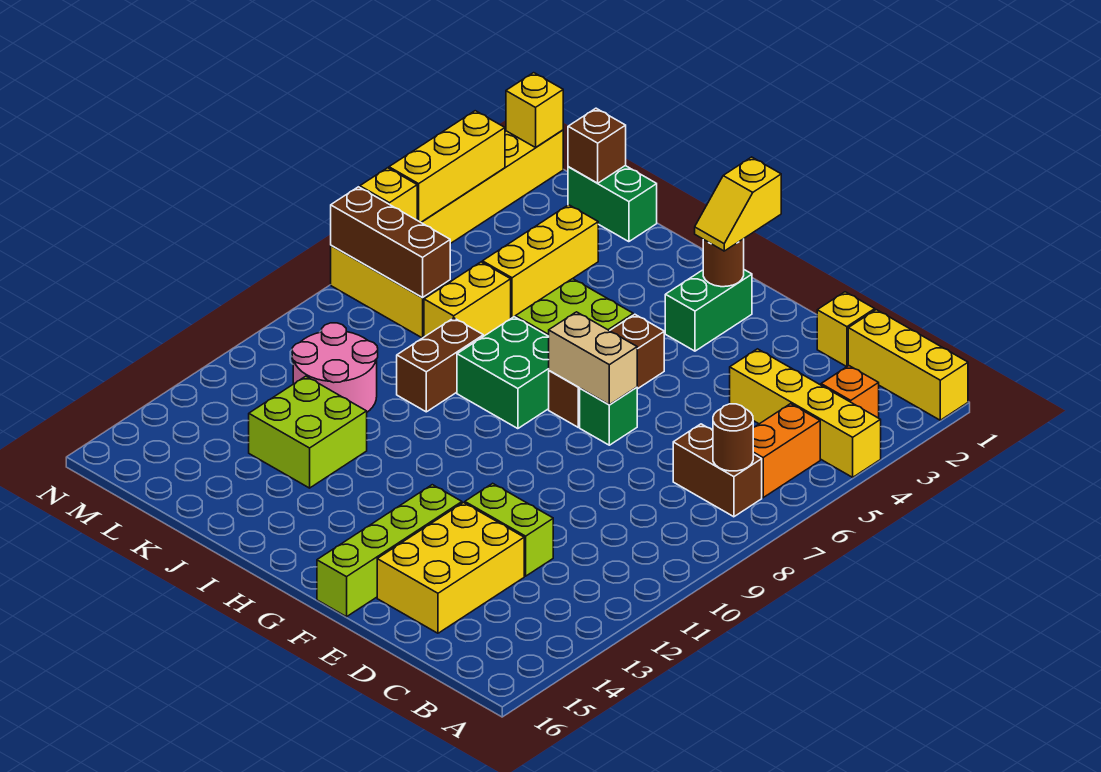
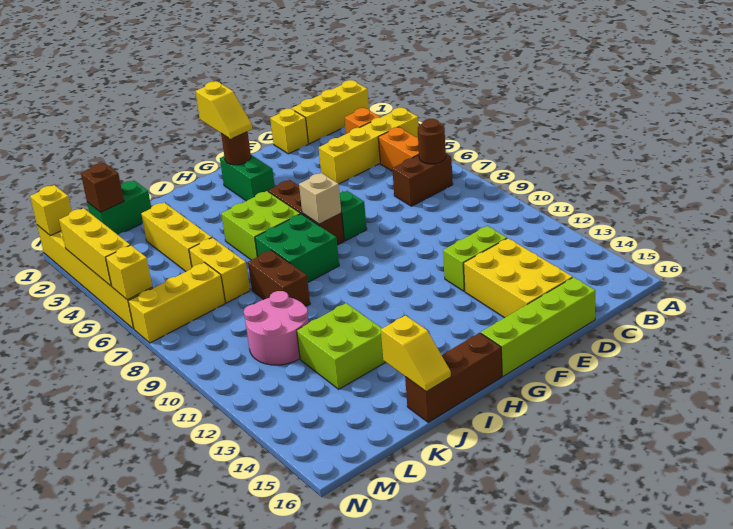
tan brick F7:G7 level 2 -> tan brick G7 level 2
lime brick F13:F16 level 1 -> lime brick D16:G16 level 1
none -> yellow slope J15:J16 level 2 top 15
brown brick L7:N7 level 2 -> brown brick H16:J16 level 1

